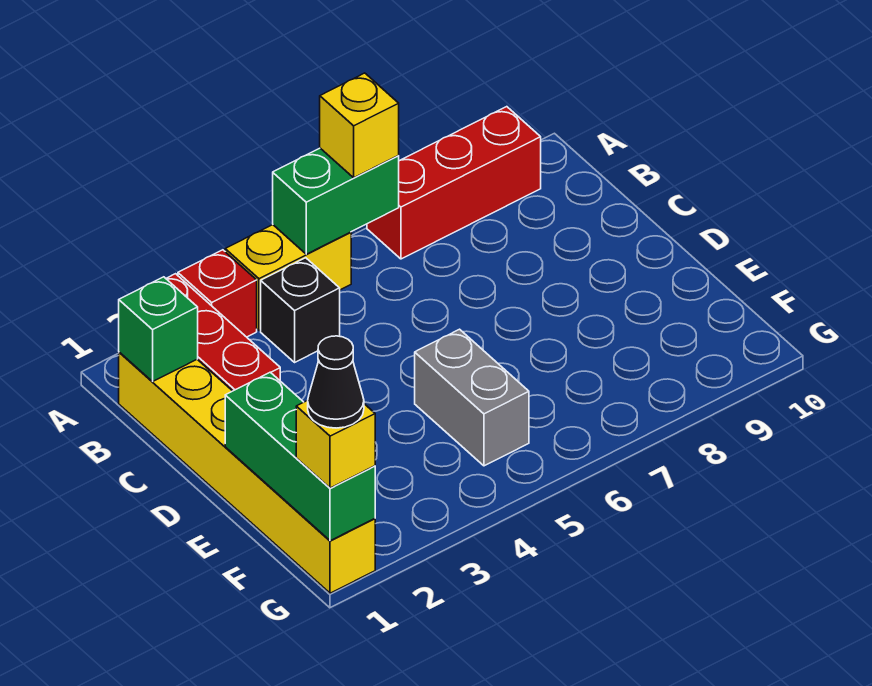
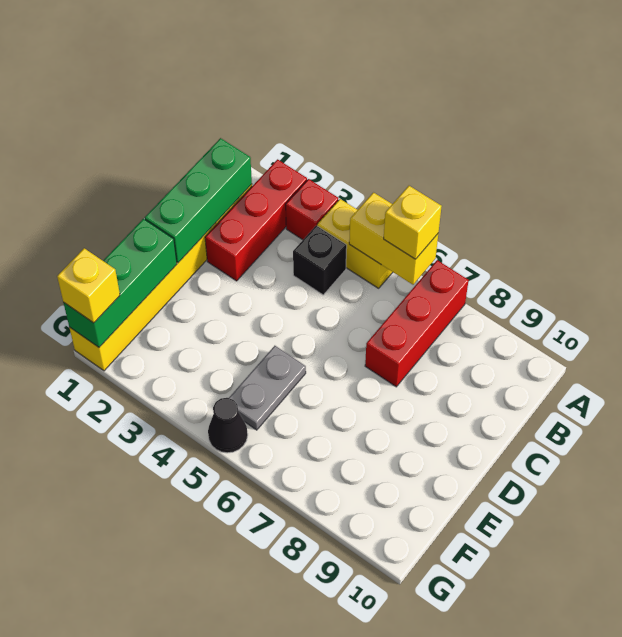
green brick A5:A6 level 2 -> yellow brick A5:A6 level 2
red brick A7:A9 level 1 -> red brick A7:C7 level 1
green brick B1 level 2 -> green brick B1:D1 level 2
grey brick E5:F5 level 1 -> grey plate E5:F5 level 1
black cone G1 level 4 -> black cone G5 level 1

